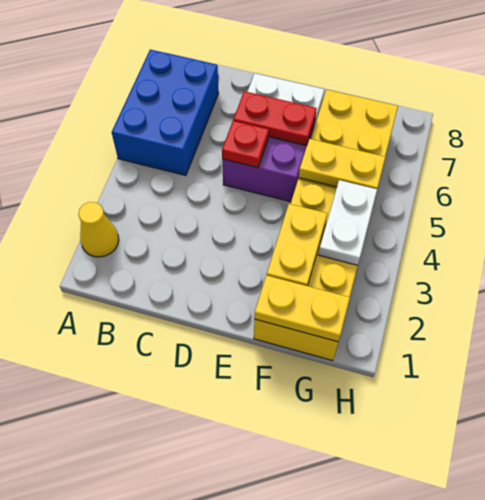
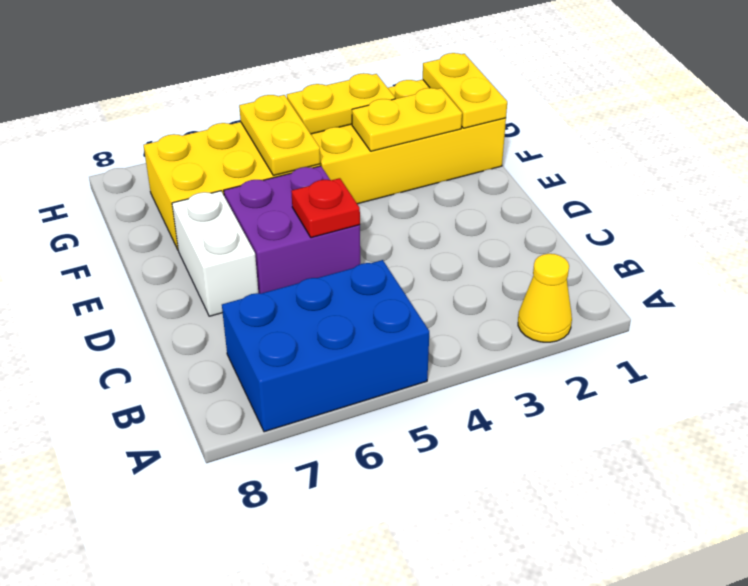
red plate D6:E6 level 2 -> none
white plate G3:G4 level 2 -> yellow plate G3:G4 level 2

